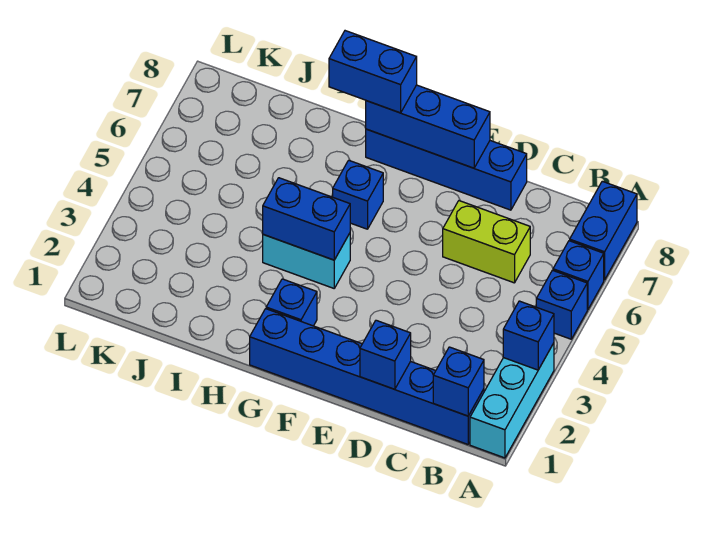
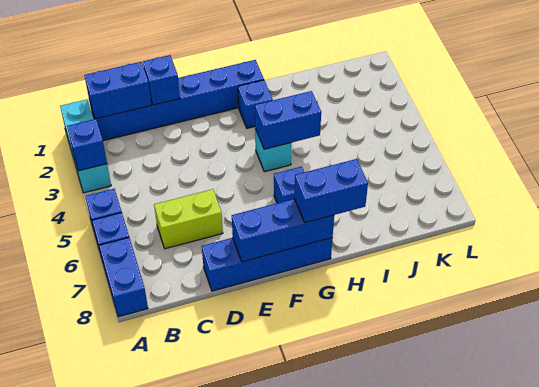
blue brick B1 level 2 -> blue brick B1:C1 level 2
cyan brick G4:H4 level 1 -> cyan brick G4 level 1

